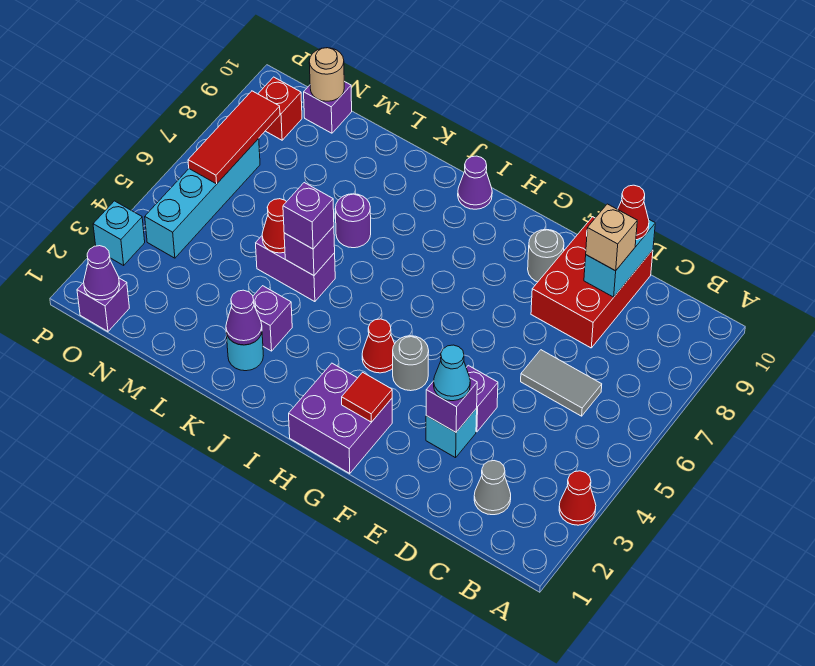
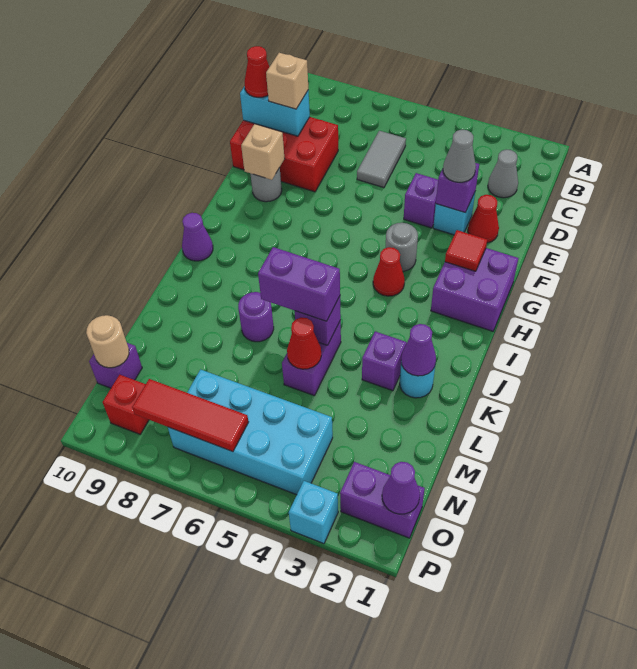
red cone A3 level 1 -> red cone E2 level 1
cyan cone E3 level 3 -> grey cone E3 level 3
none -> tan brick F9 level 2
purple brick K5 level 3 -> purple brick K5:K6 level 3
purple brick O1 level 1 -> purple brick O1:O2 level 1
cyan brick O4:O7 level 1 -> cyan brick N4:O7 level 1

